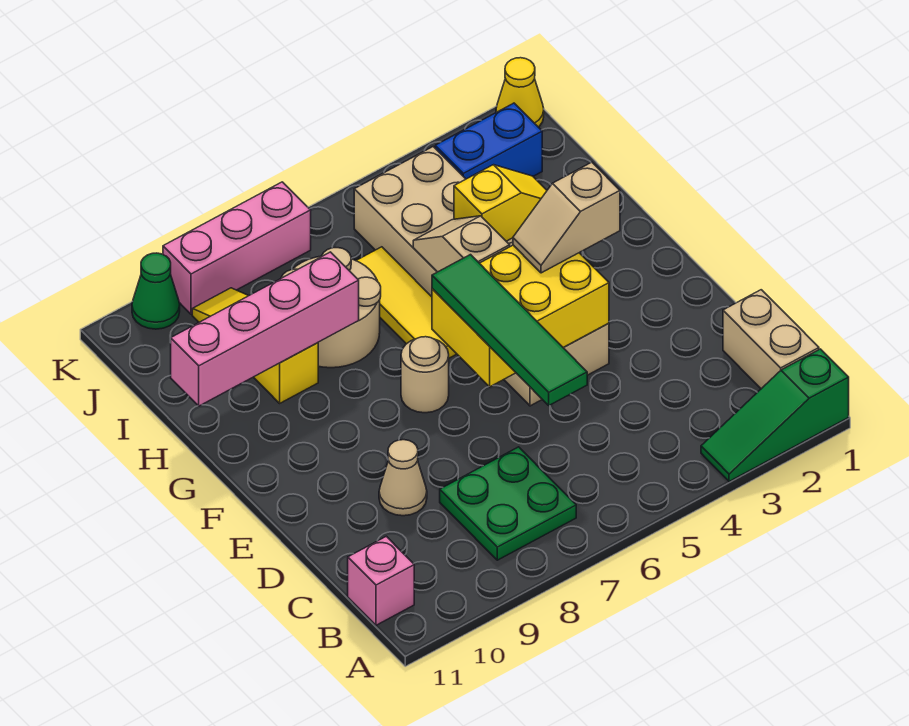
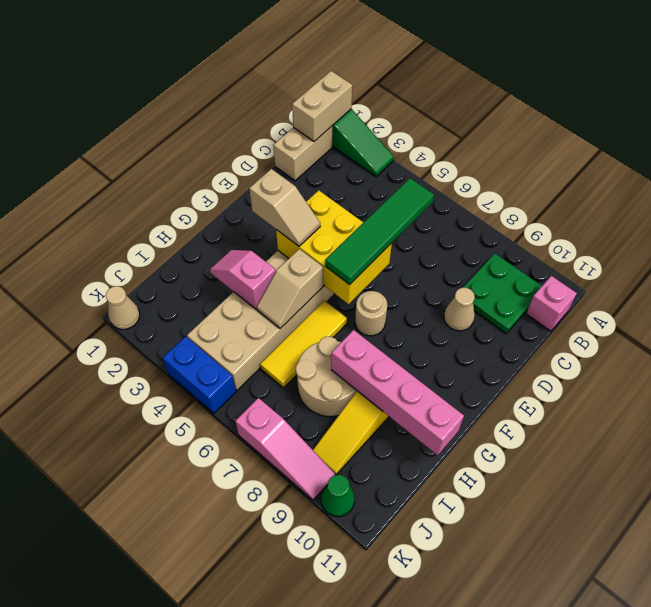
none -> tan brick A1:B1 level 2
green plate B7:C8 level 1 -> green plate B9:C10 level 1
yellow slope H3:H4 level 2 top 4 -> pink slope H3:H4 level 2 top 4
blue brick J2:J3 level 1 -> blue brick K4:K5 level 1
yellow cone K1 level 1 -> tan cone K1 level 1
pink brick K7:K9 level 1 -> pink slope K7:K9 level 1 top 7

